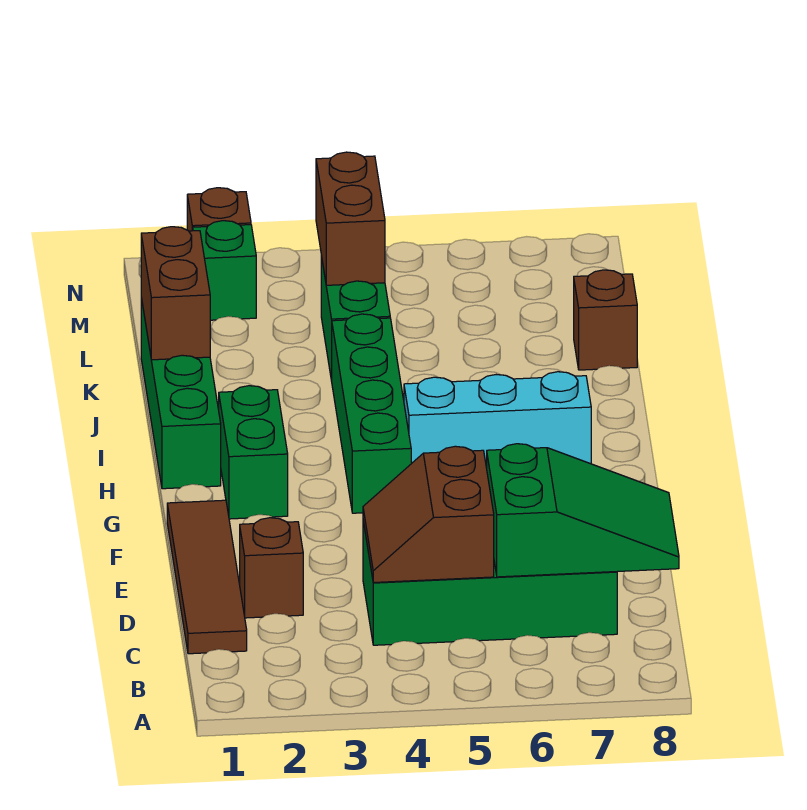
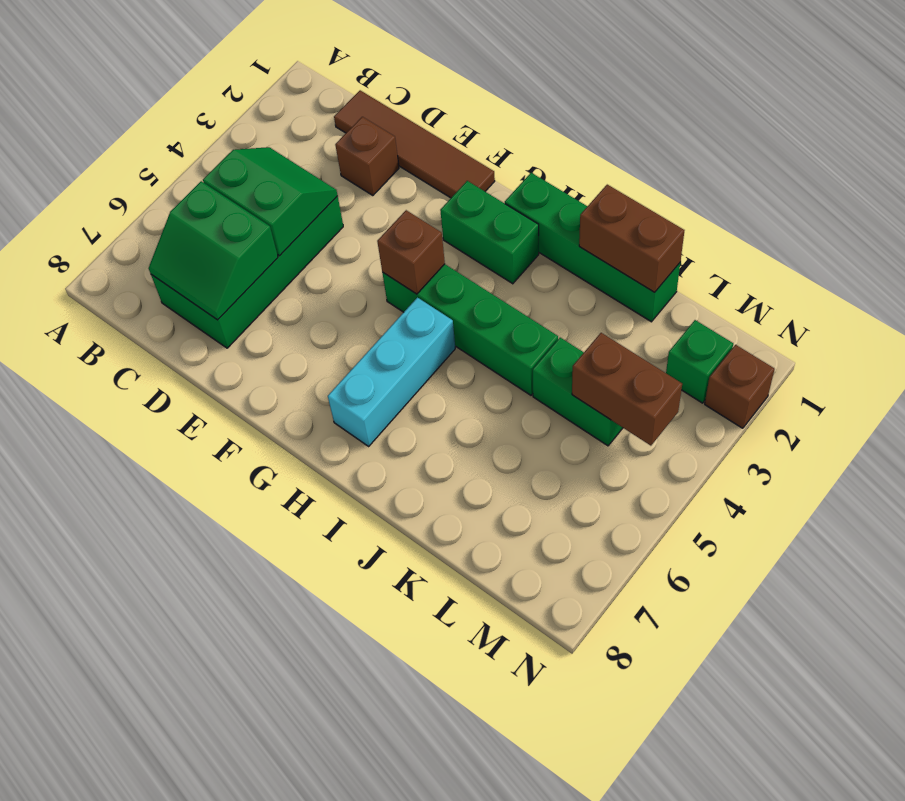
brown slope C4:D5 level 2 top 5 -> green slope C4:D5 level 2 top 5
green slope C6:D8 level 2 top 6 -> green slope C6:D7 level 2 top 6
brown brick K8 level 1 -> brown brick G4 level 2

